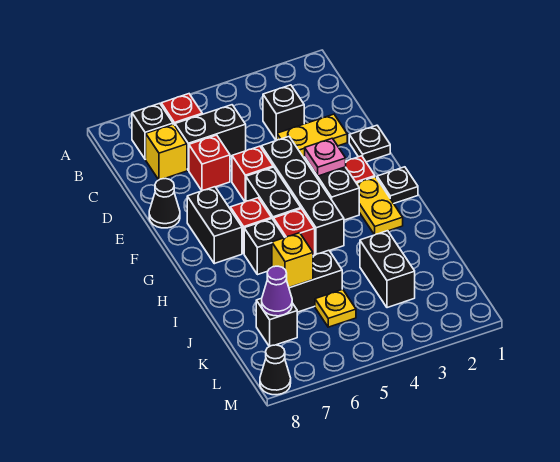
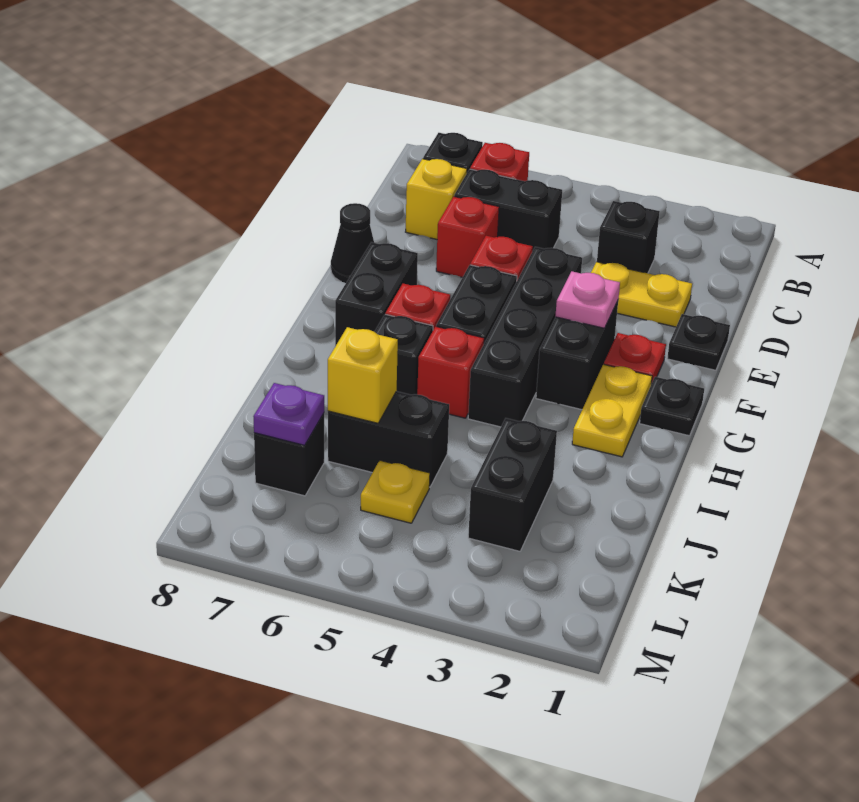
purple cone K7 level 2 -> purple plate K7 level 2
black cone M8 level 1 -> none

